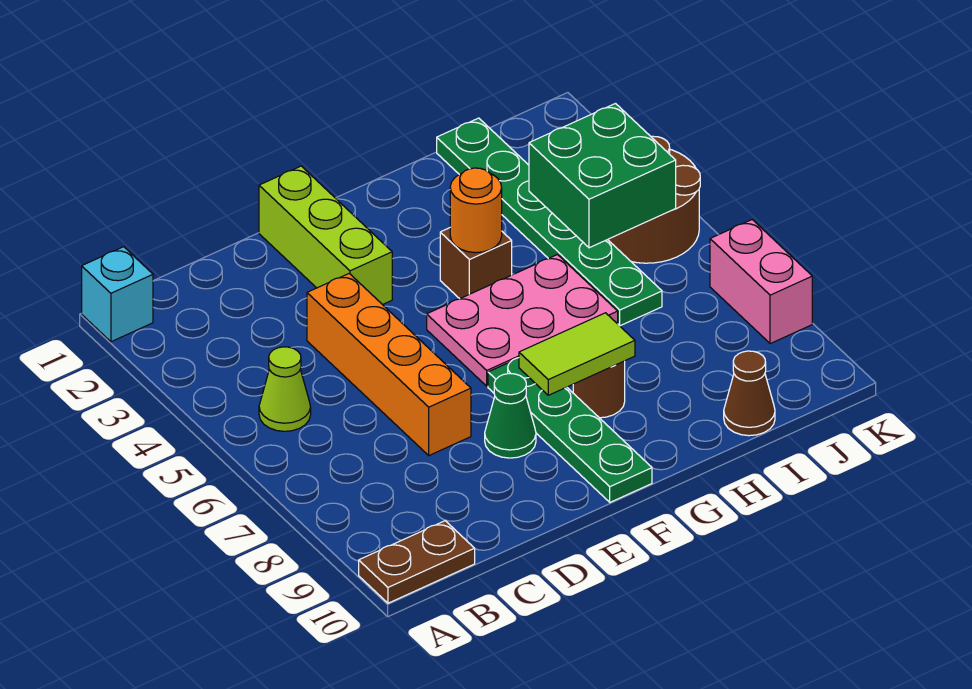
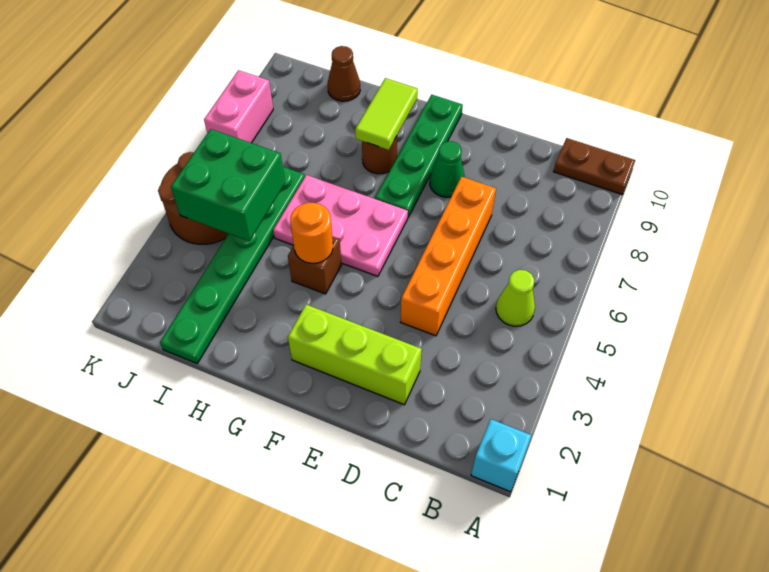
lime brick E1:E3 level 1 -> lime brick D2:F2 level 1
lime tile F8:G8 level 2 -> lime tile G8:G9 level 2

